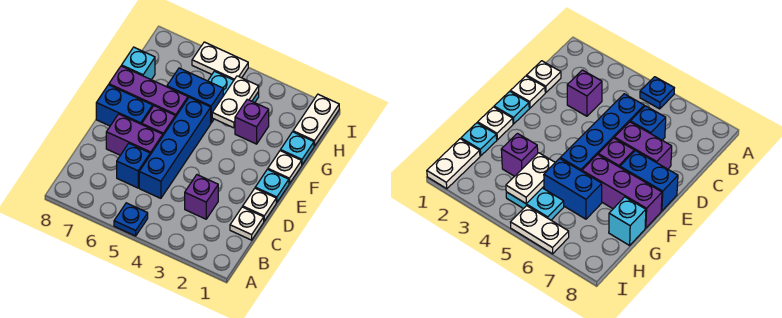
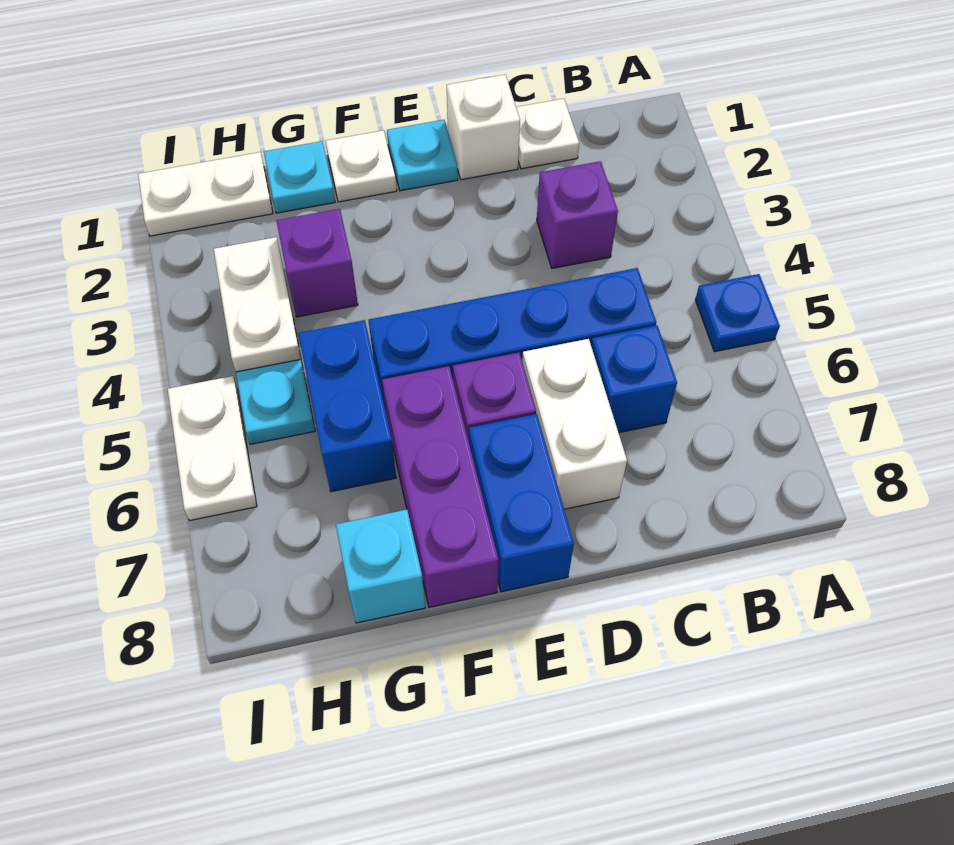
white plate D1 level 1 -> white brick D1 level 1
purple brick D6:D7 level 1 -> white brick D6:D7 level 1
white plate G4:H4 level 2 -> white plate H3:H4 level 2

